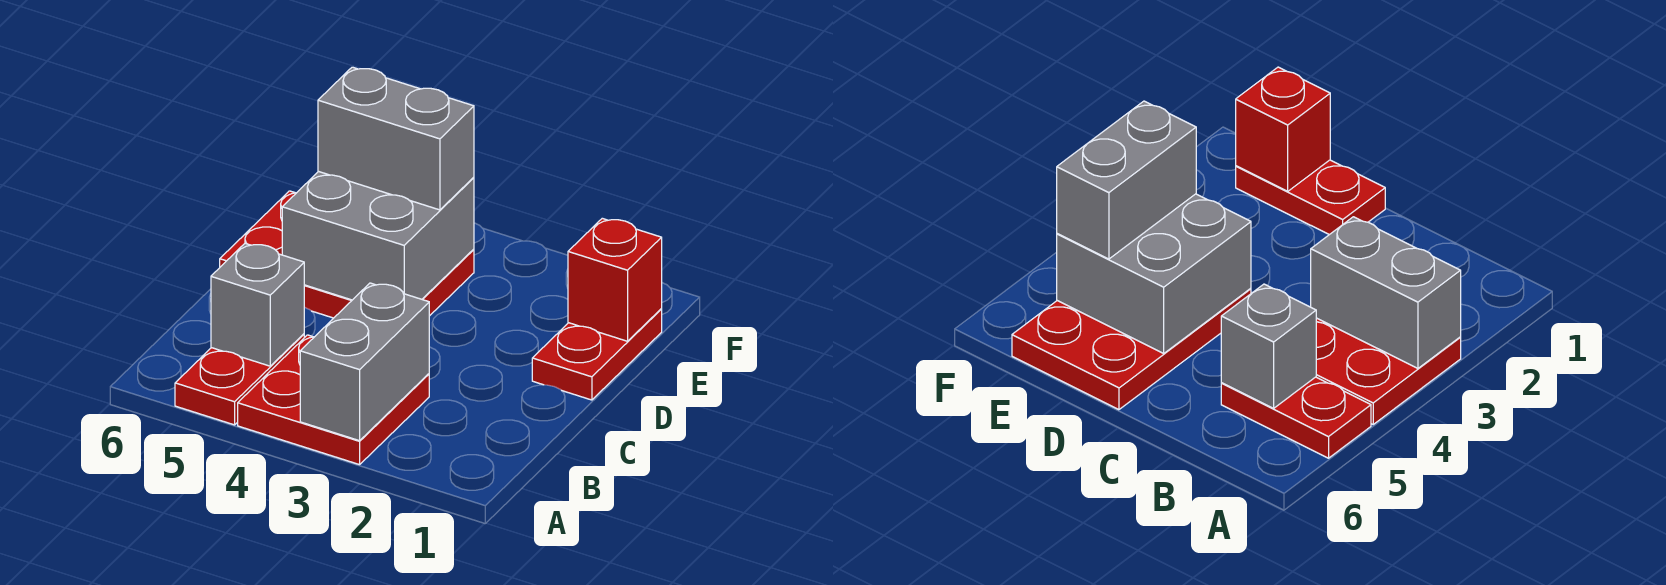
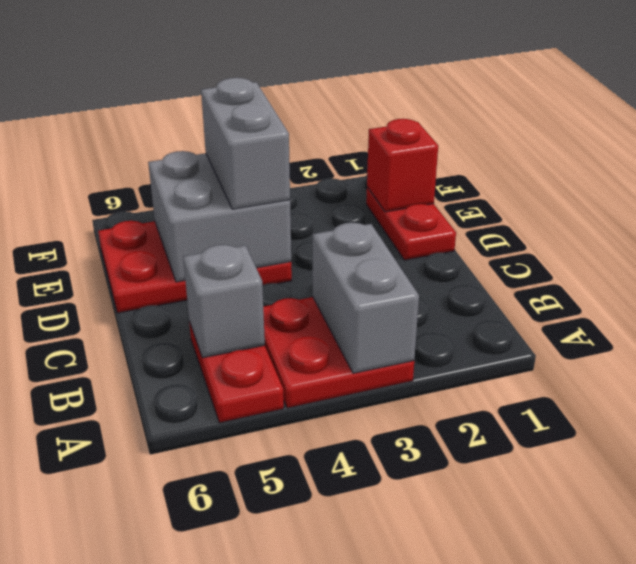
grey brick E4:E5 level 3 -> grey brick D4:E4 level 3

